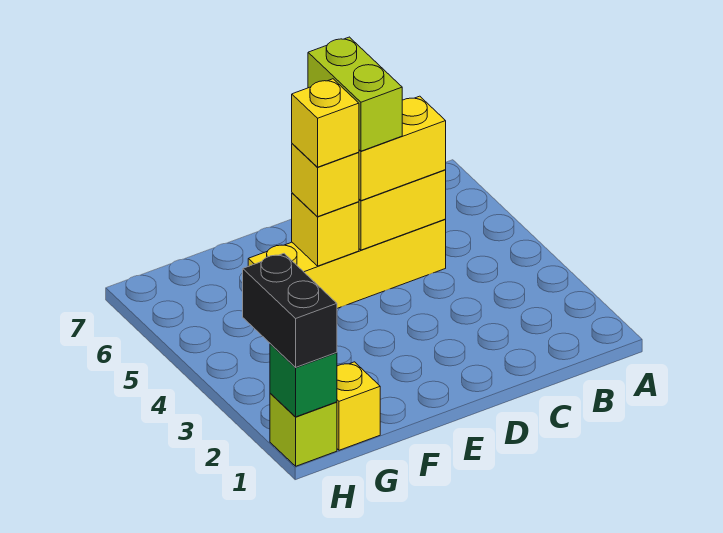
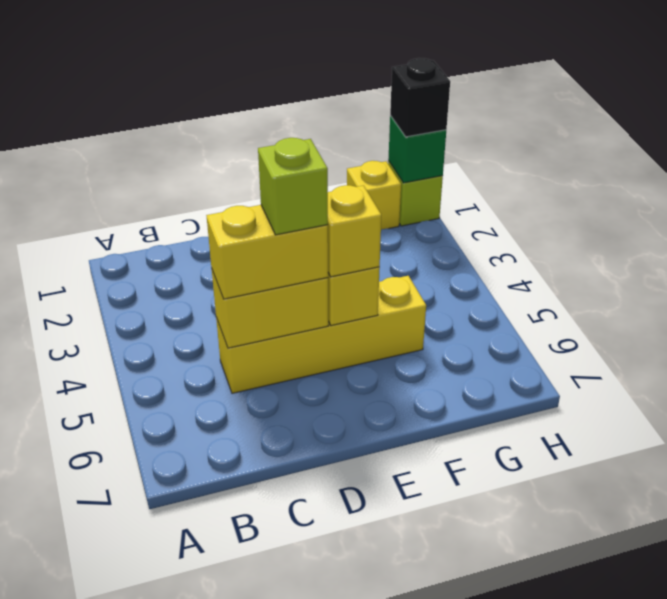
lime brick D5:D6 level 4 -> lime brick D5 level 4
yellow brick E5 level 4 -> none
black brick H1:H2 level 3 -> black brick H1 level 3

